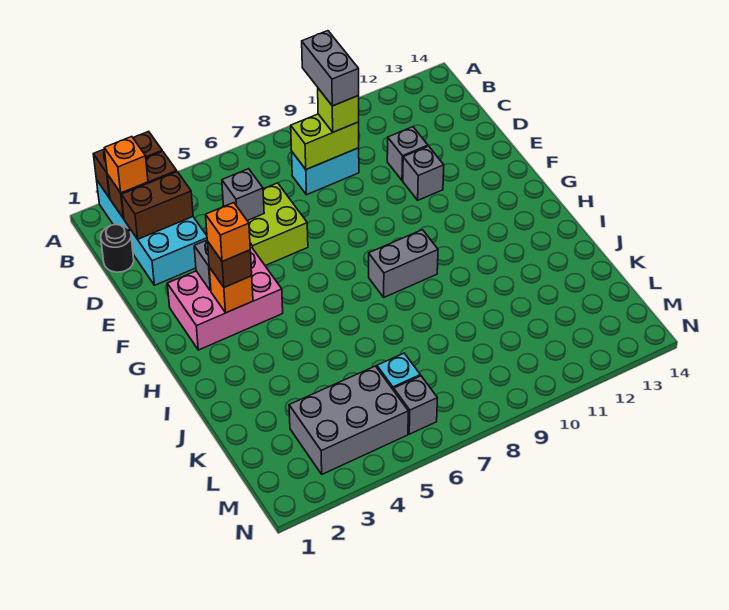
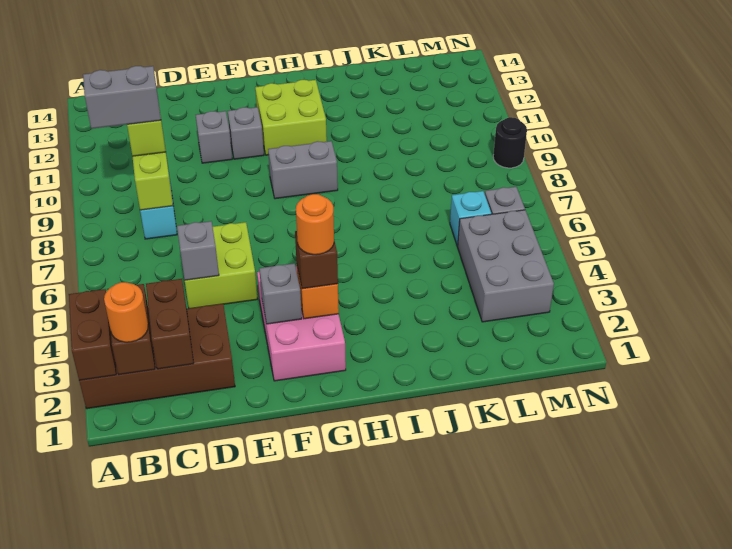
cyan brick A2:D3 level 1 -> brown brick A2:D3 level 1
orange brick B2 level 3 -> orange round brick B2 level 3
black round brick C1 level 1 -> black round brick N9 level 1
grey brick D11 level 1 -> grey brick F11 level 1
orange brick G3 level 4 -> orange round brick G3 level 4
none -> lime brick G11:H12 level 1
grey brick H8:H9 level 1 -> grey brick G9:H9 level 1

